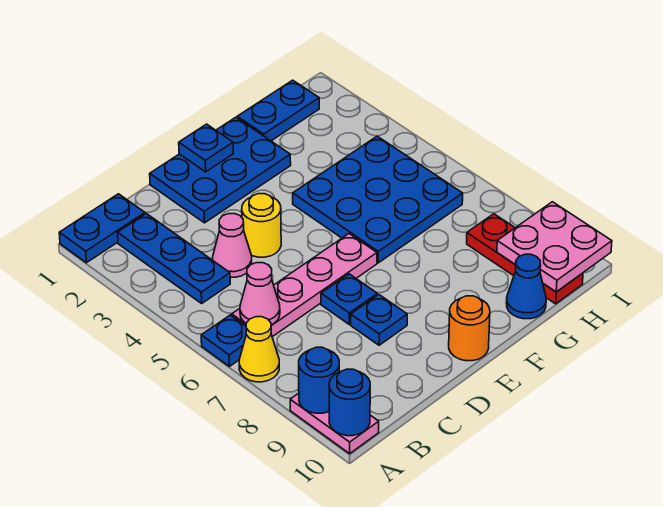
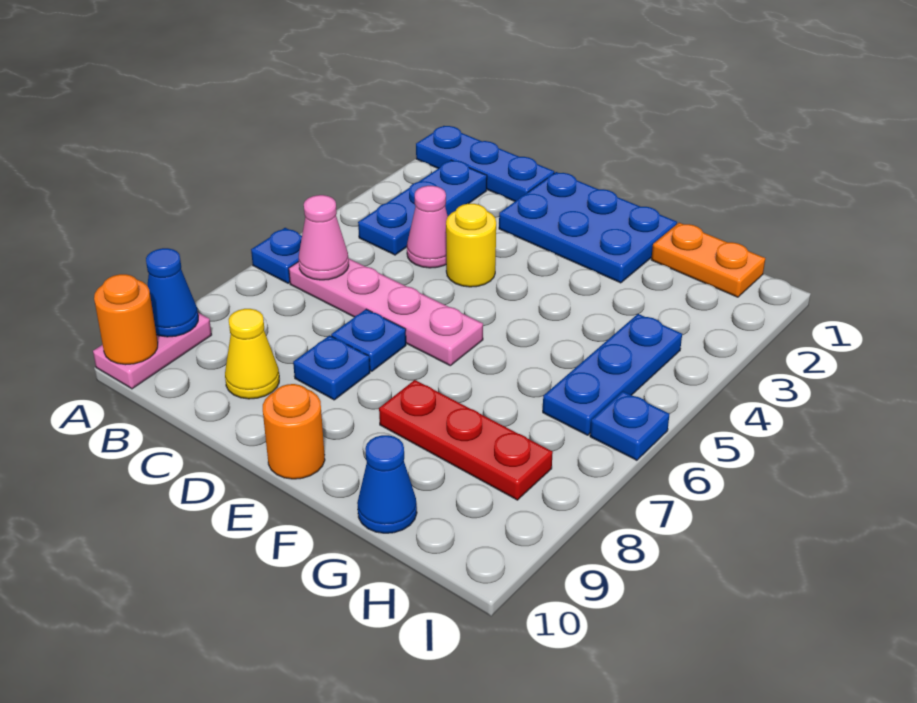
blue plate A1:B1 level 1 -> blue plate A1:C1 level 1
yellow cone A7 level 1 -> yellow cone C9 level 1
blue round brick A9 level 2 -> blue cone A9 level 2
blue round brick A10 level 2 -> orange round brick A10 level 2
blue plate E1 level 2 -> blue plate I6 level 1
blue plate F4:H6 level 1 -> blue plate H4:H6 level 1
blue plate G1:H1 level 1 -> orange plate G1:H1 level 1
red plate H8:H10 level 1 -> red plate F8:H8 level 1
pink plate H9:I10 level 2 -> none

